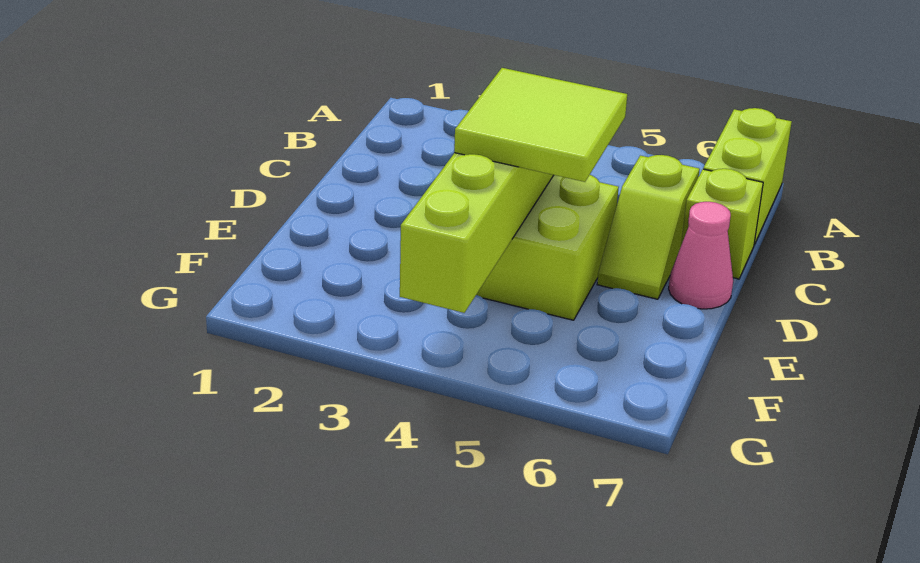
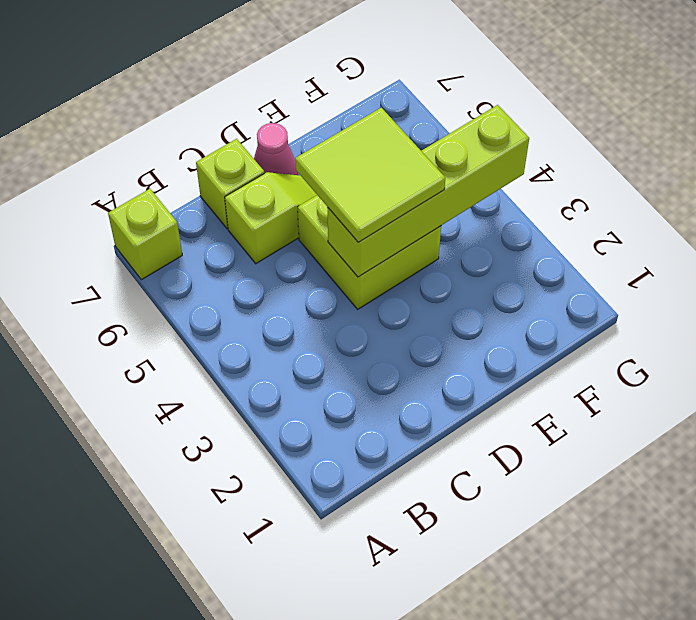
lime brick A7:B7 level 1 -> lime brick A7 level 1

